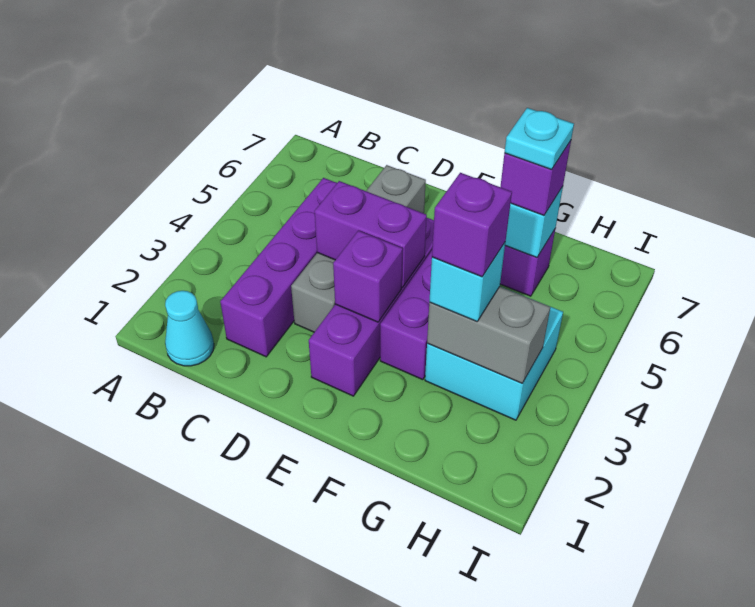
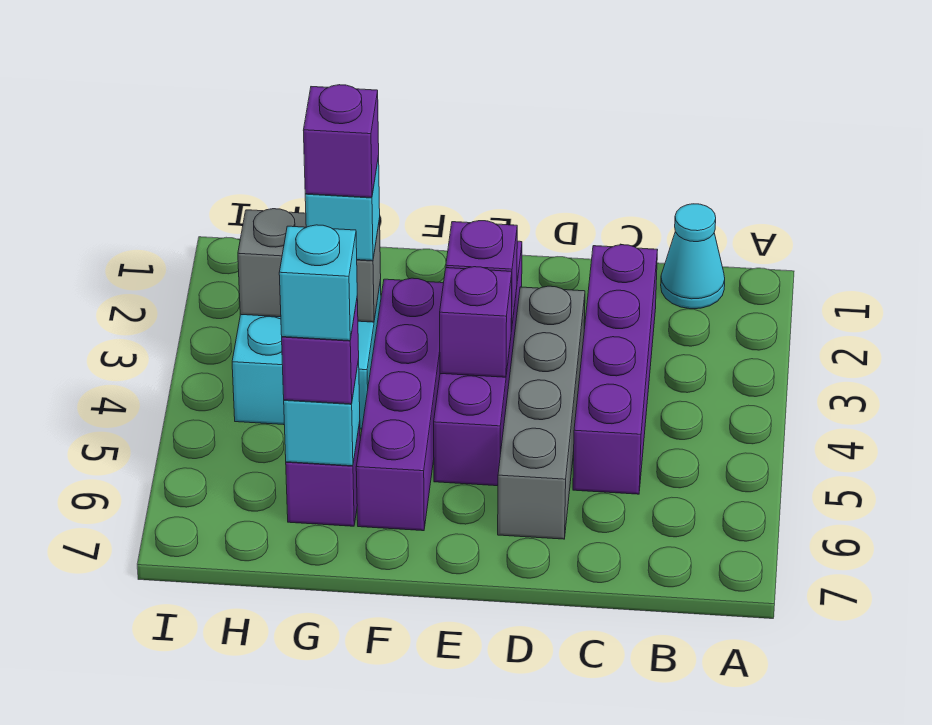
purple brick D4:E4 level 2 -> purple brick E4 level 2
cyan plate G6 level 4 -> cyan brick G6 level 4

